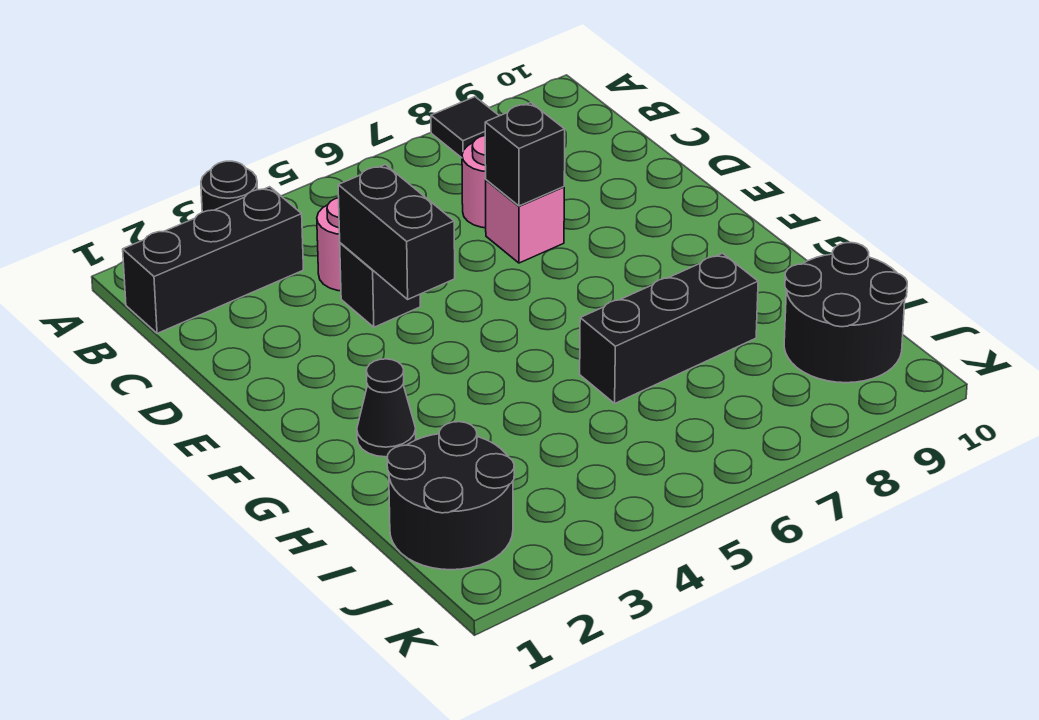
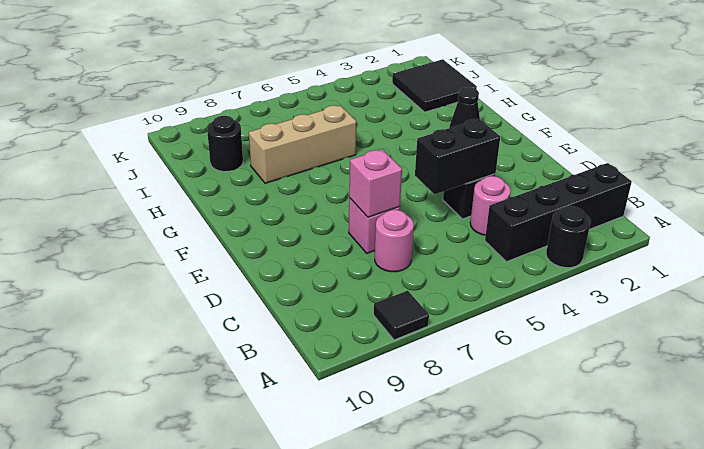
black brick B1:B3 level 1 -> black brick B1:B4 level 1
black brick D4:E4 level 2 -> black brick D4:D5 level 2
black brick D7 level 2 -> pink brick D7 level 2
black brick H6:H8 level 1 -> tan brick H6:H8 level 1
black round brick I1:J2 level 1 -> black tile I1:J2 level 1
black round brick I9:J10 level 1 -> black round brick I9 level 1

